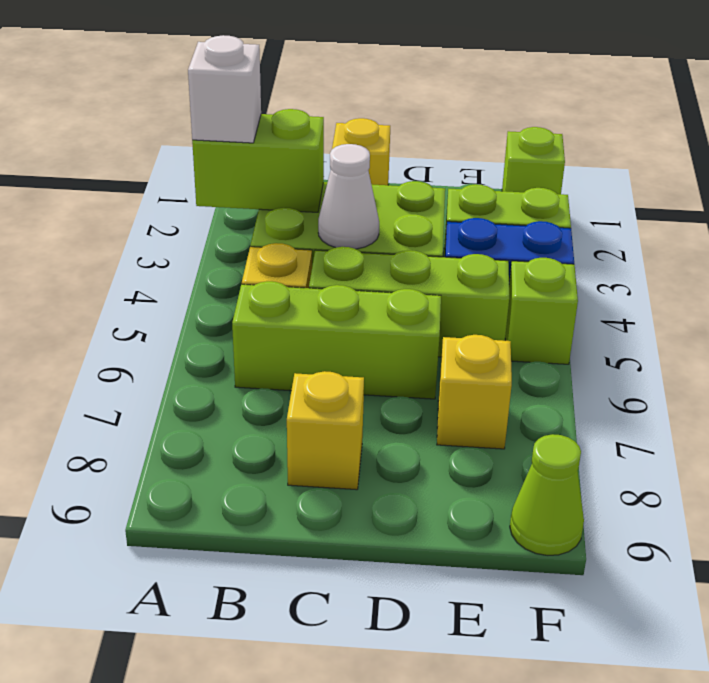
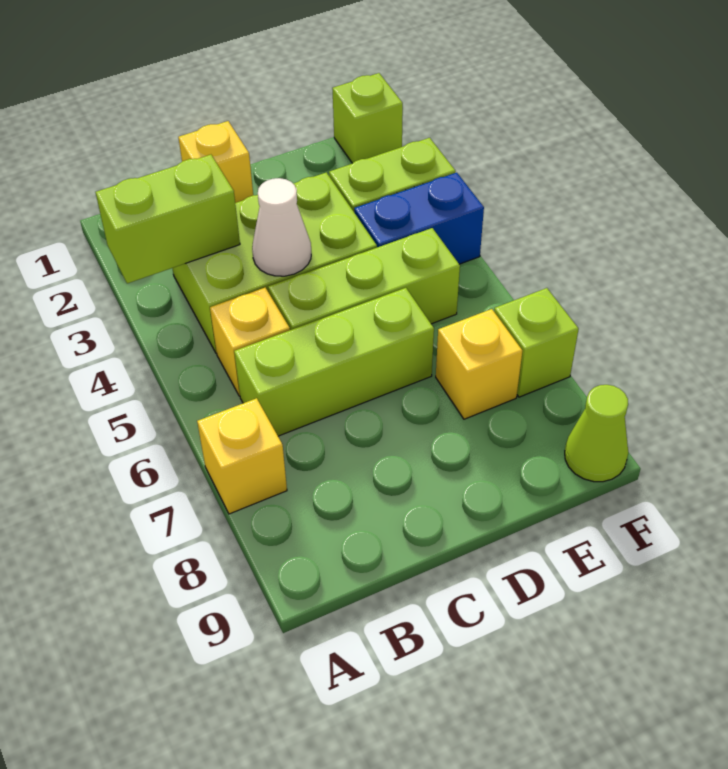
white brick A3 level 3 -> none
yellow brick C8 level 1 -> yellow brick A7 level 1
lime brick F5 level 1 -> lime brick F7 level 1

